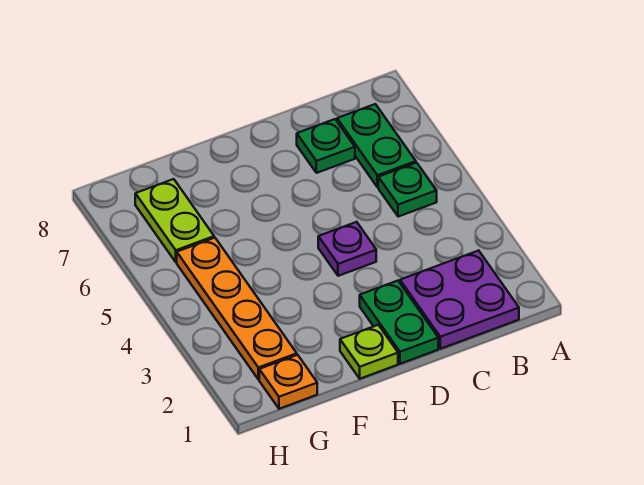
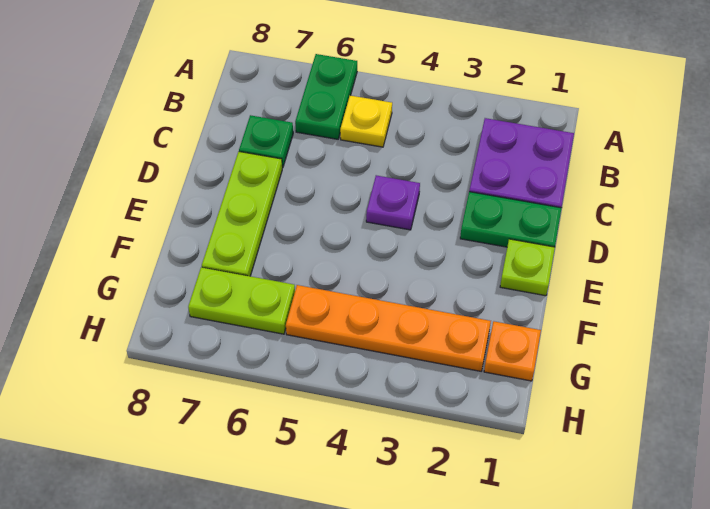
green plate B5 level 1 -> yellow plate B5 level 1
green plate B6:B7 level 1 -> green plate A6:B6 level 1
none -> lime plate D7:F7 level 1

